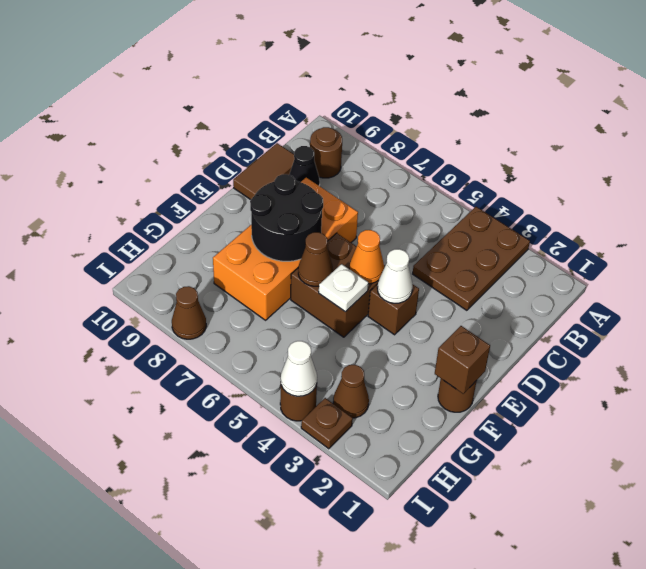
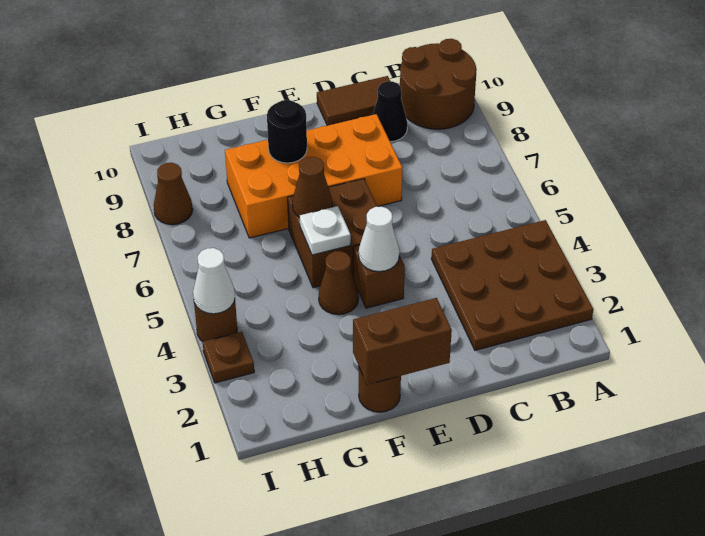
brown plate A3:C4 level 1 -> brown plate A2:C4 level 1
brown round brick B9 level 1 -> brown round brick A9:B10 level 1
orange cone E5 level 2 -> none
black round brick E7:F8 level 2 -> black round brick F8 level 2
brown brick F1 level 2 -> brown brick E1:F1 level 2
brown cone H3 level 1 -> brown cone F4 level 1

